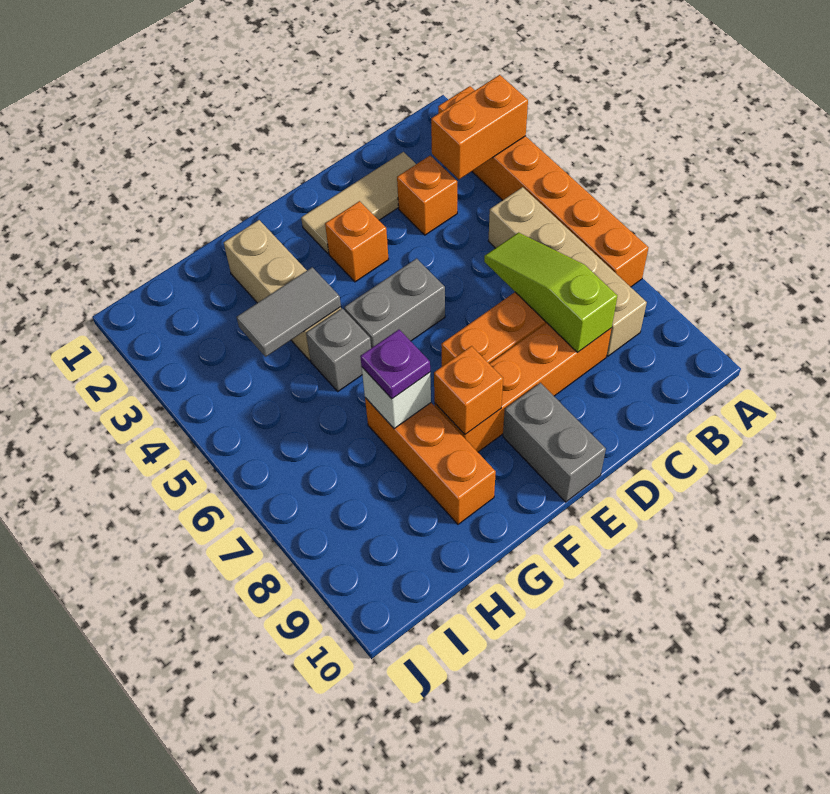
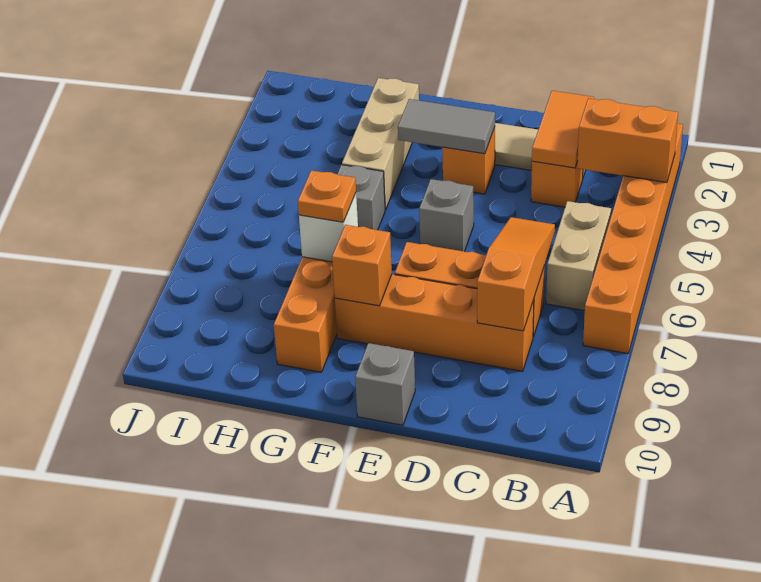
tan brick B5:B8 level 1 -> tan brick B5:B6 level 1
none -> orange tile C2:C3 level 2
lime slope C6:C8 level 2 top 8 -> orange slope C6:C8 level 2 top 8
grey brick E5:F5 level 1 -> grey brick E5 level 1
grey brick E9:E10 level 1 -> grey brick E10 level 1
grey tile G4:H4 level 2 -> grey tile E3:F3 level 2
purple plate G7 level 3 -> orange plate G7 level 3

